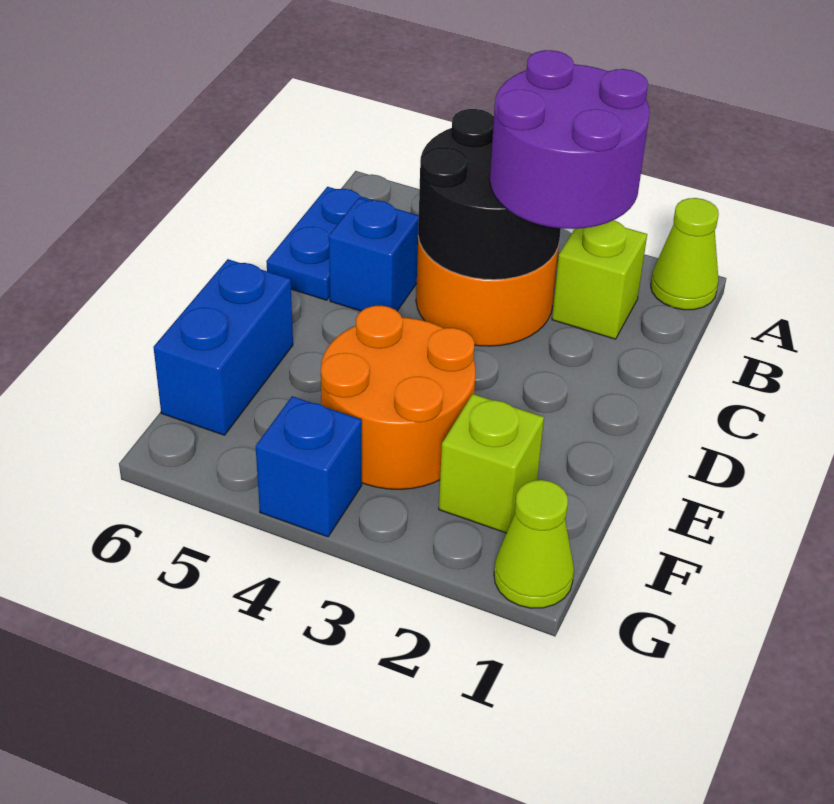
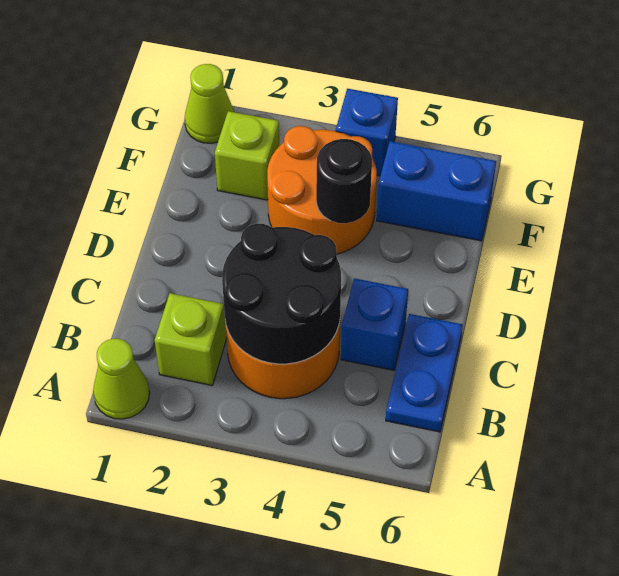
purple round brick B2:C3 level 3 -> none
none -> black round brick E4 level 2
blue brick E6:F6 level 1 -> blue brick F5:F6 level 1

